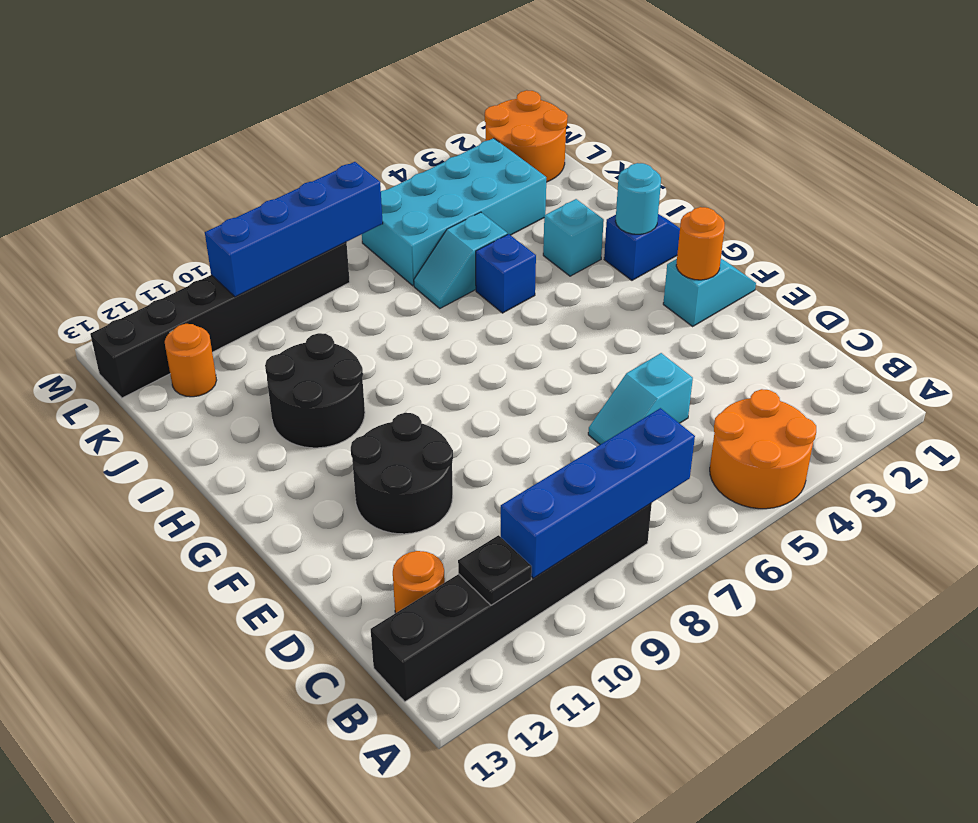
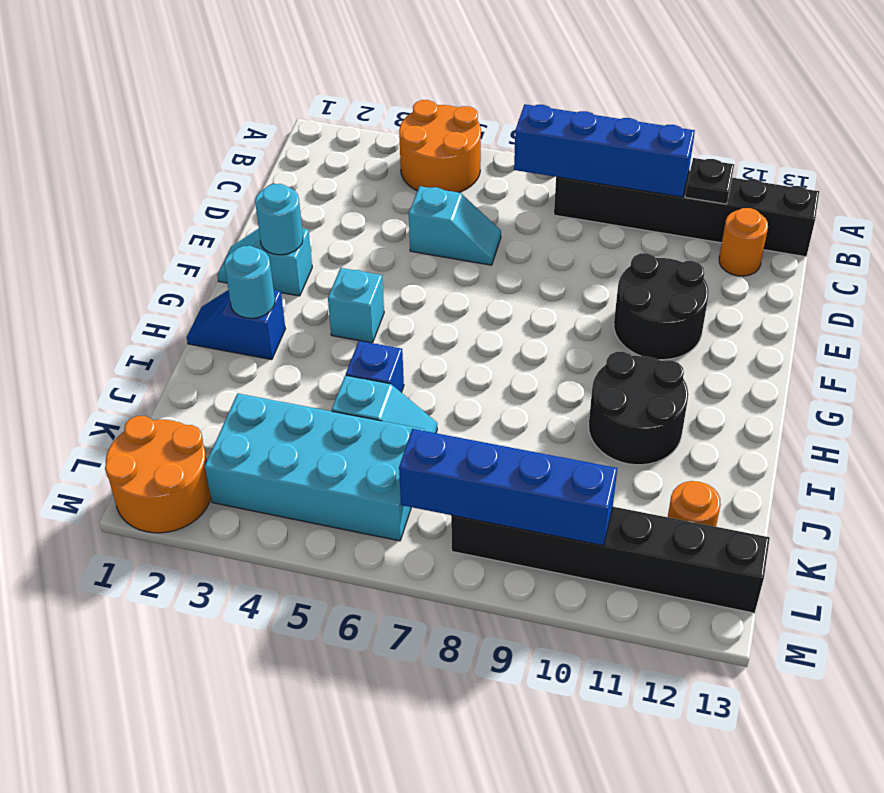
orange round brick F2 level 2 -> cyan round brick F2 level 2
cyan brick I3 level 1 -> cyan brick G4 level 1

